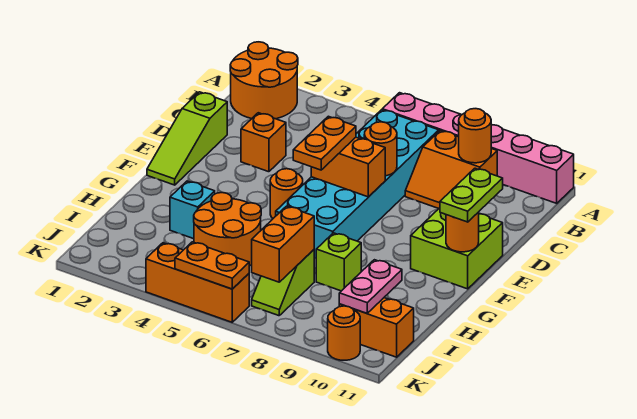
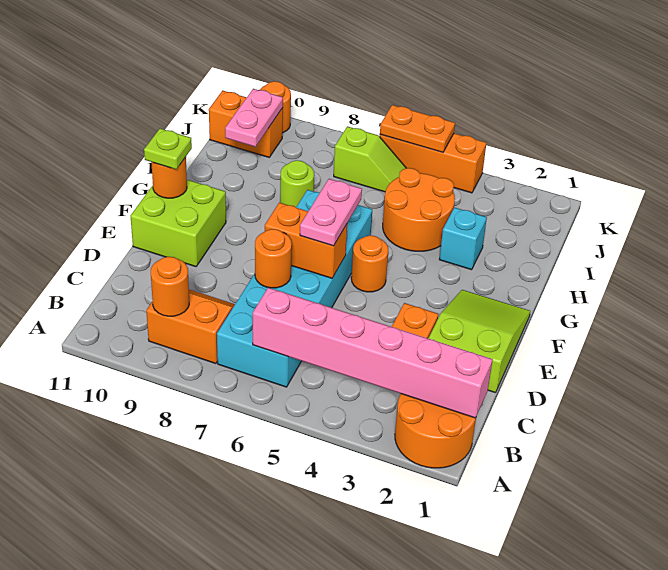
pink brick A6:A11 level 1 -> pink brick B1:B6 level 2
lime slope D1:F1 level 1 top D -> lime slope D1:F2 level 1 top D
orange plate E6:F6 level 3 -> pink plate E6:F6 level 3
lime plate E11:F11 level 3 -> lime plate F11 level 3
lime brick H8 level 1 -> lime round brick H8 level 1
lime slope I7:J7 level 1 top I -> lime slope J6:J7 level 1 top 7
orange brick I7:J7 level 2 -> none

